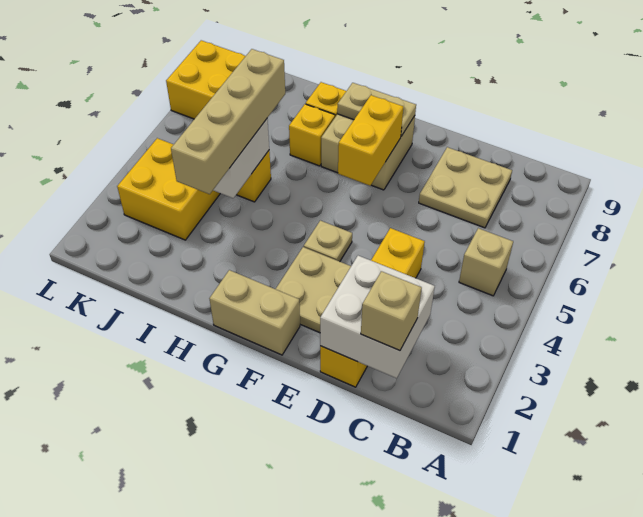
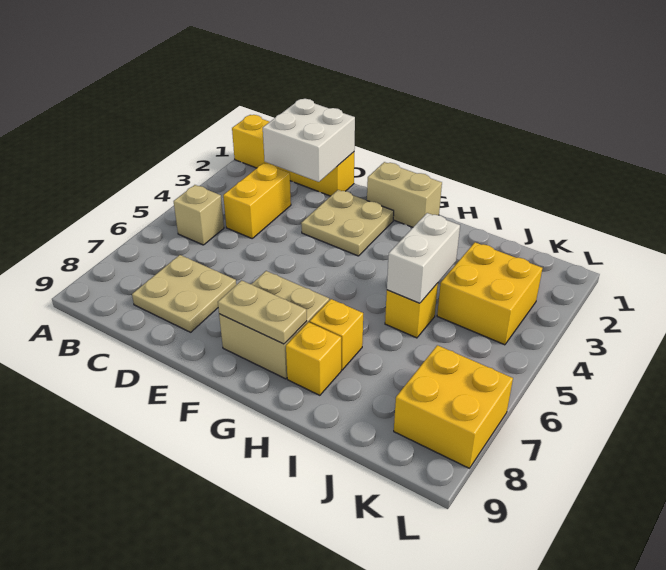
tan brick C1 level 3 -> none
yellow brick D1:D4 level 1 -> yellow brick A1:D1 level 1
tan plate F4 level 1 -> none
yellow brick F6:F7 level 2 -> yellow brick C3:C4 level 1
tan brick I3:I6 level 3 -> none

